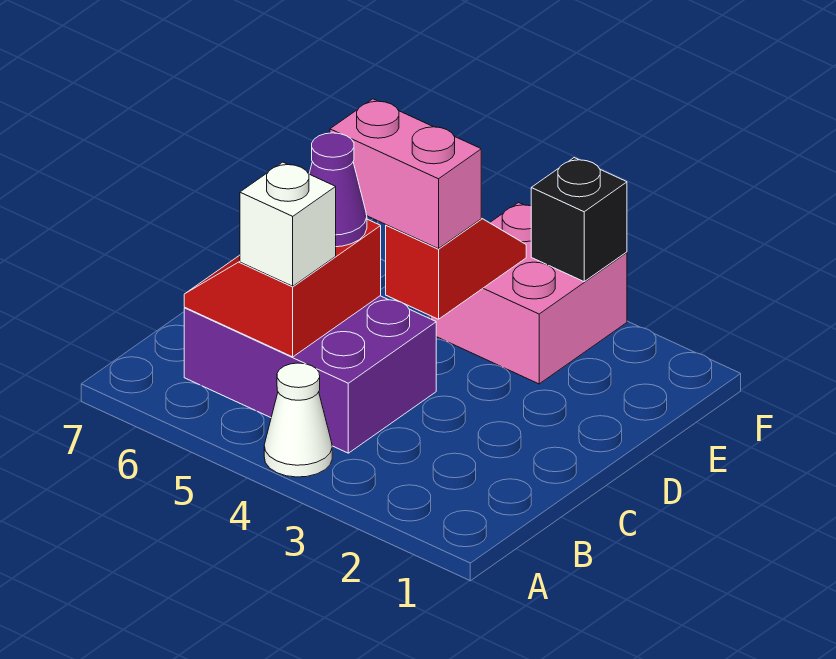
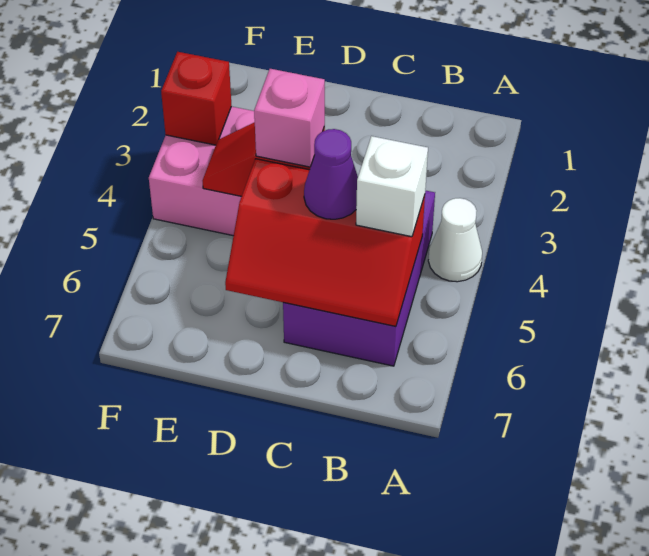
red slope B5:C6 level 2 top 5 -> red slope B5:D6 level 2 top 5
pink brick D4:D5 level 3 -> pink brick D4 level 3
black brick F3 level 2 -> red brick F3 level 2

